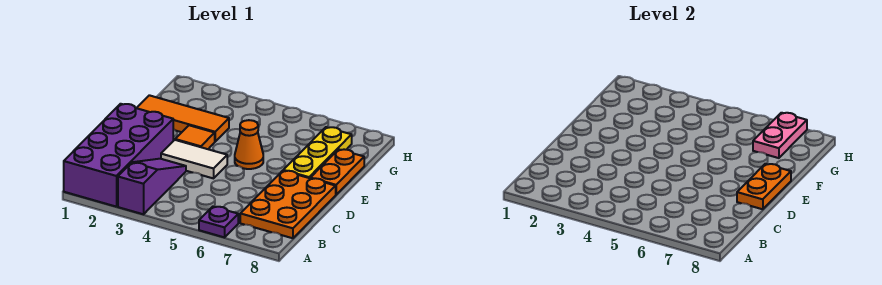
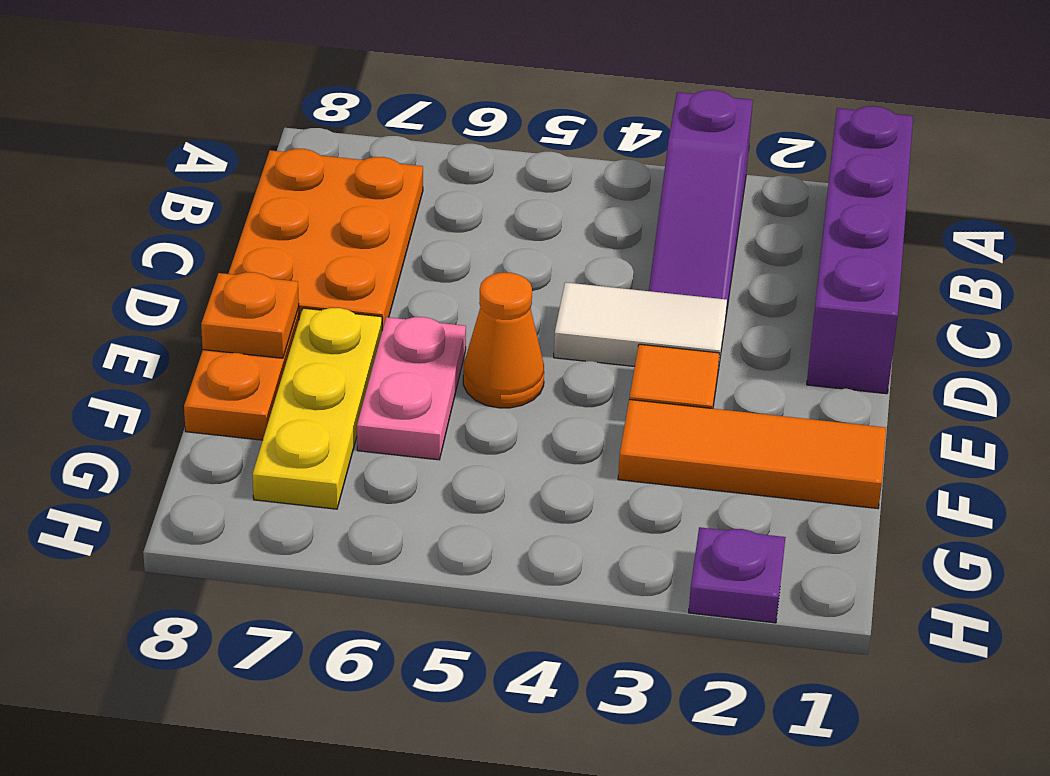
purple brick A1:D2 level 1 -> purple brick A1:D1 level 1
purple plate A6 level 1 -> purple plate H2 level 1
orange plate D8:E8 level 2 -> orange plate E8 level 2
pink plate G7:H7 level 2 -> pink plate E6:F6 level 1

